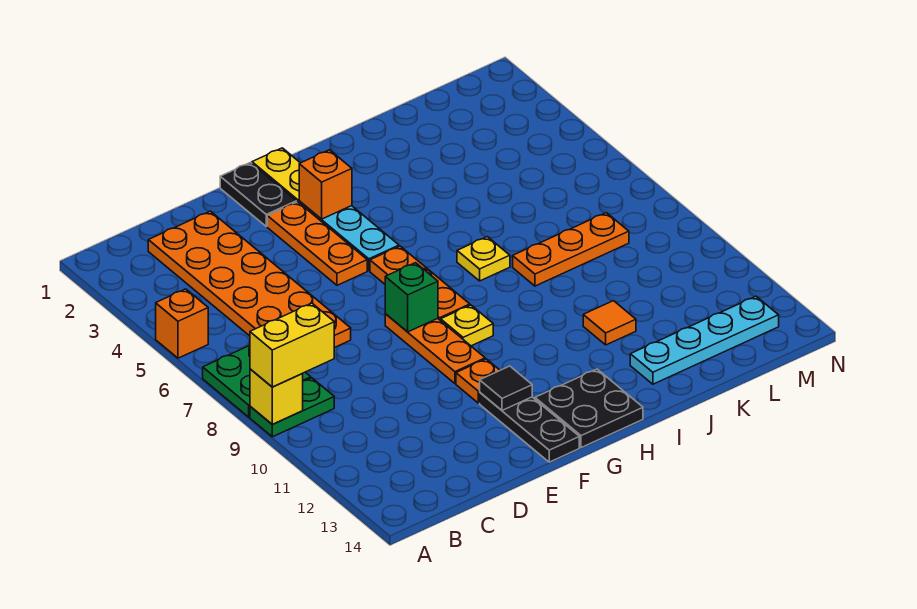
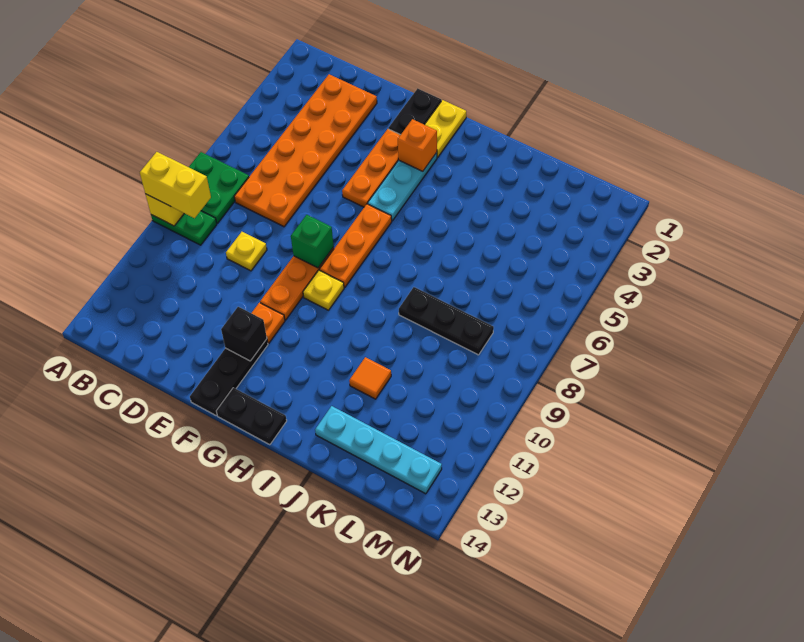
orange brick A5 level 1 -> none
black tile F12 level 2 -> black brick F12 level 2
black plate G13:H14 level 1 -> black plate G14:H14 level 1
yellow plate I7 level 1 -> yellow plate D9 level 1
orange plate J8:L8 level 1 -> black plate J8:L8 level 1

